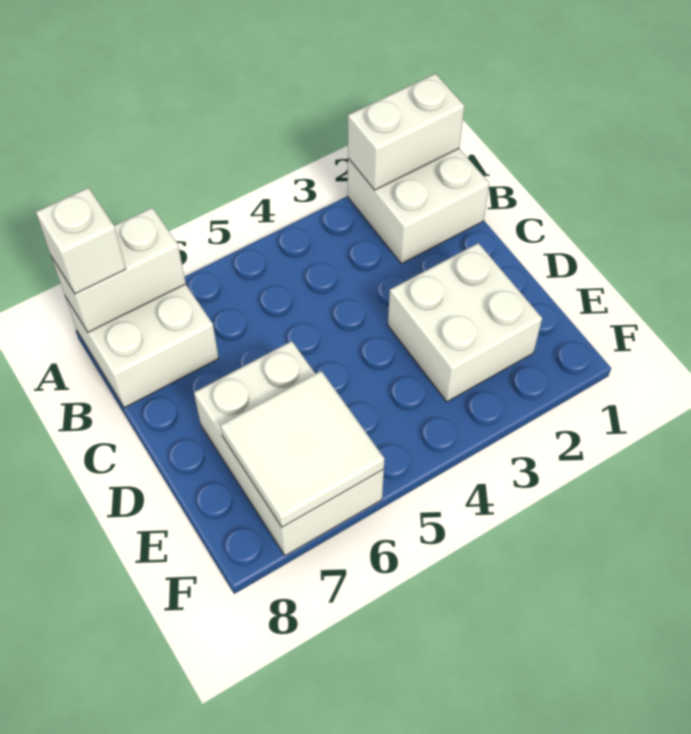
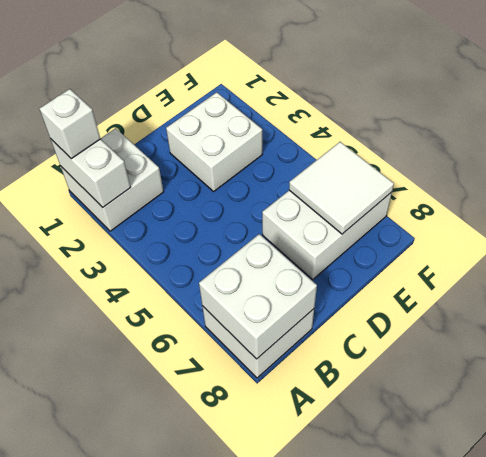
white brick A7:A8 level 2 -> white brick A7:B8 level 2
white brick A8 level 3 -> white brick A1 level 3

